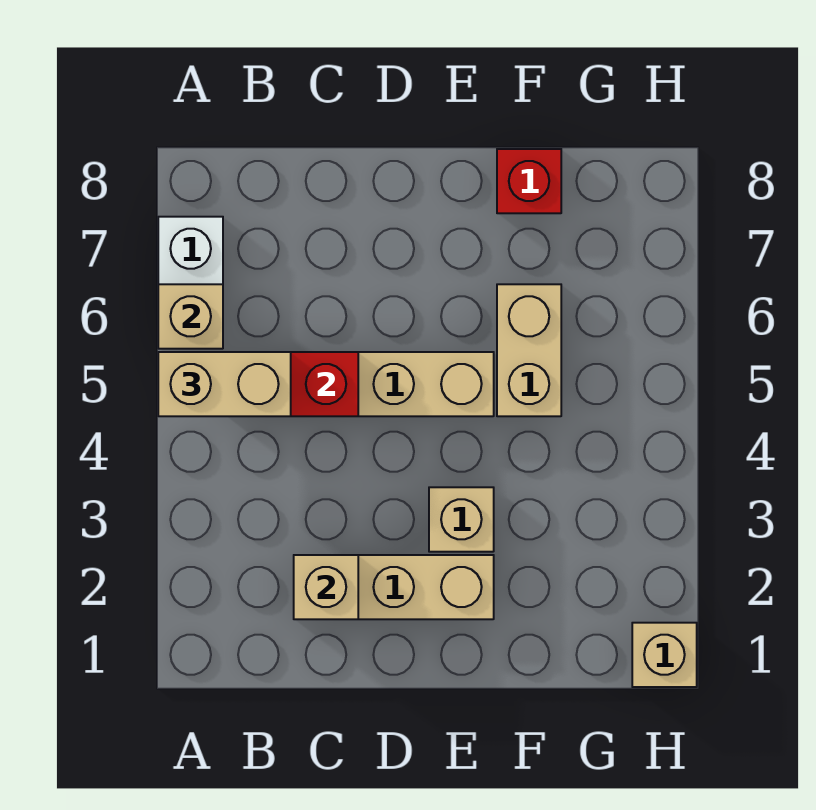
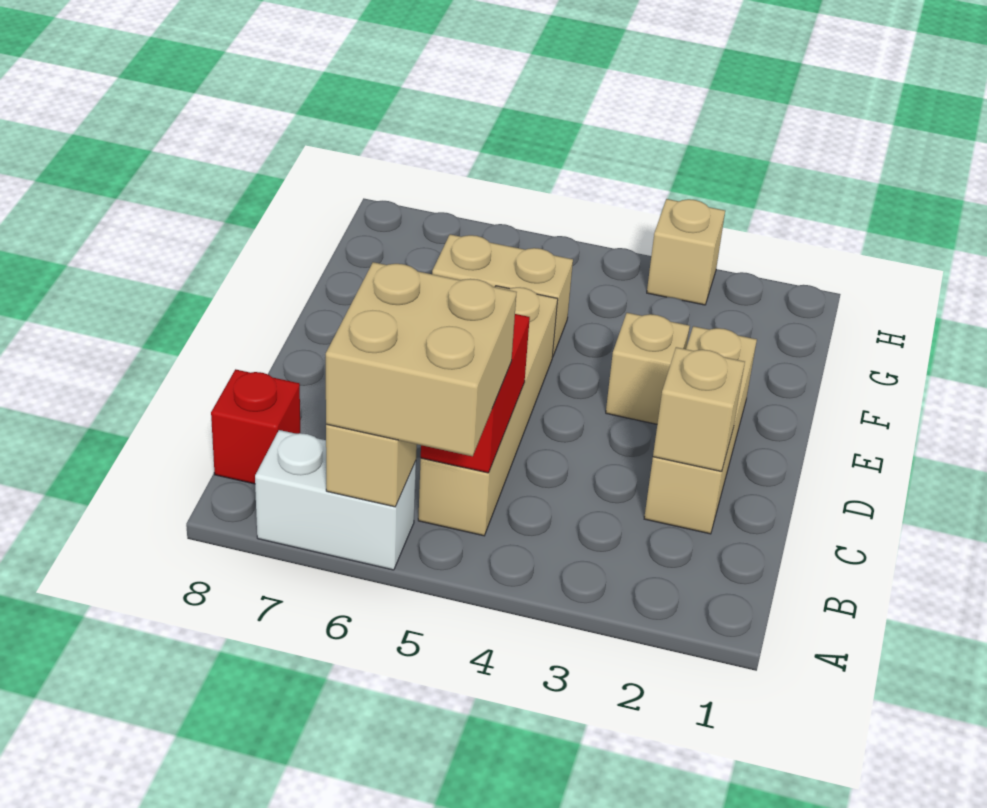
tan brick A5:B5 level 3 -> tan brick A5:B6 level 3
red brick F8 level 1 -> red brick B8 level 1
tan brick H1 level 1 -> tan brick H3 level 1

